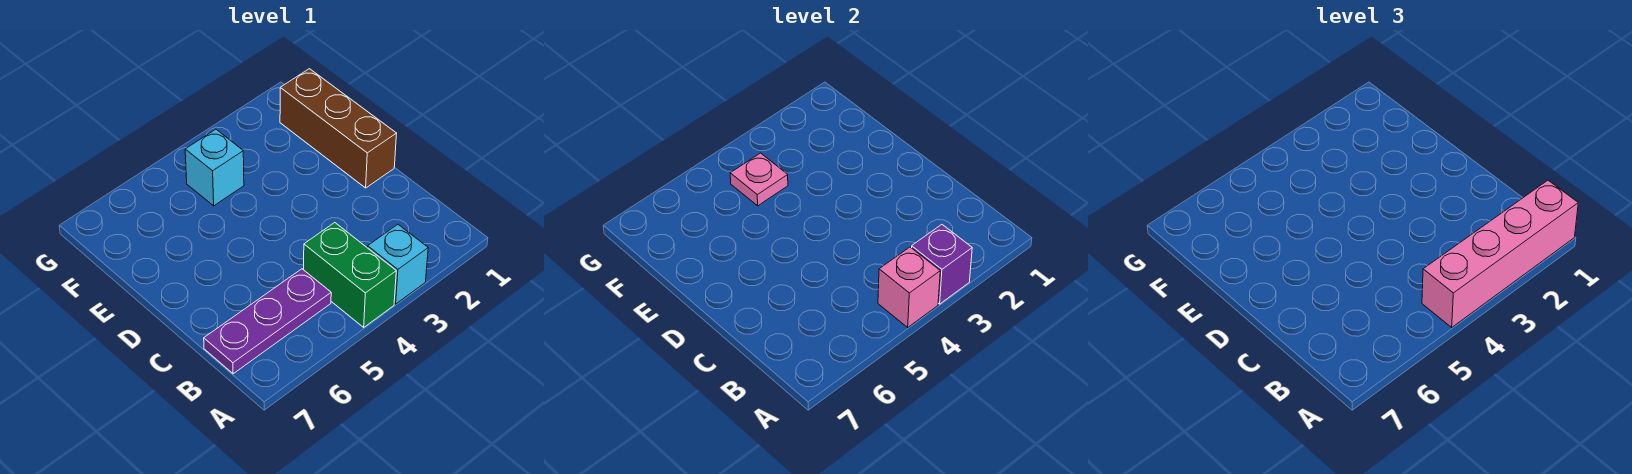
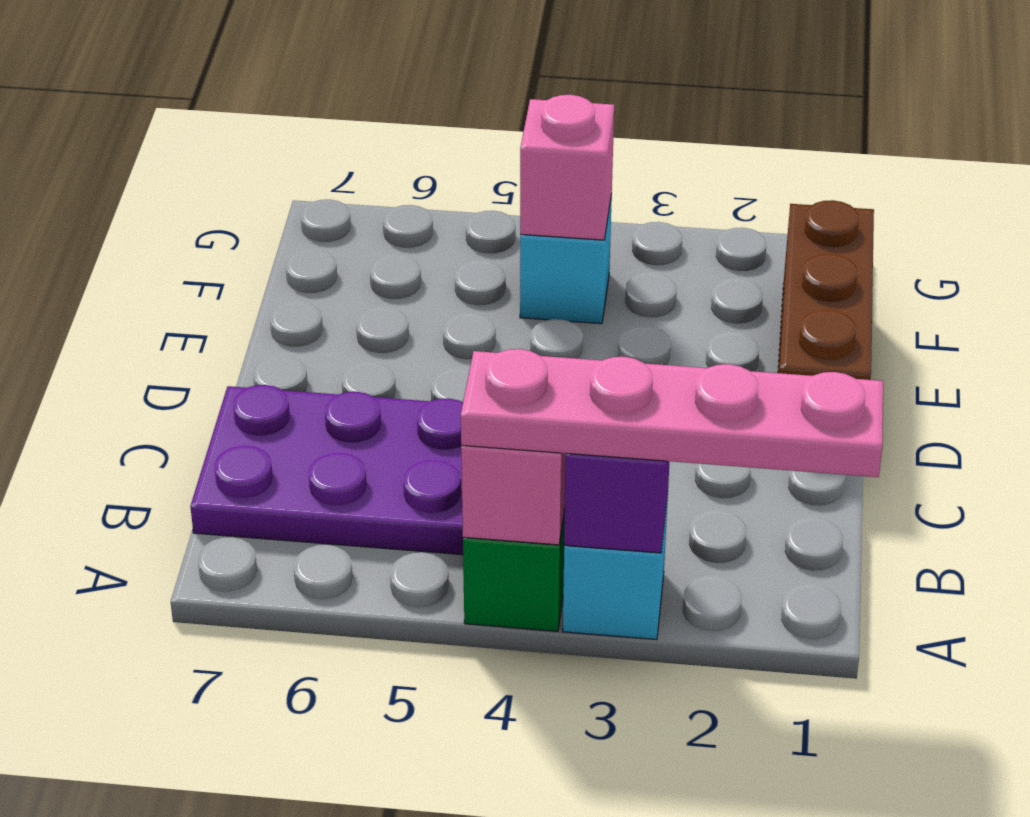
pink brick A1:A4 level 3 -> pink plate A1:A4 level 3
purple plate B5:B7 level 1 -> purple plate B5:C7 level 1
pink plate F4 level 2 -> pink brick F4 level 2

